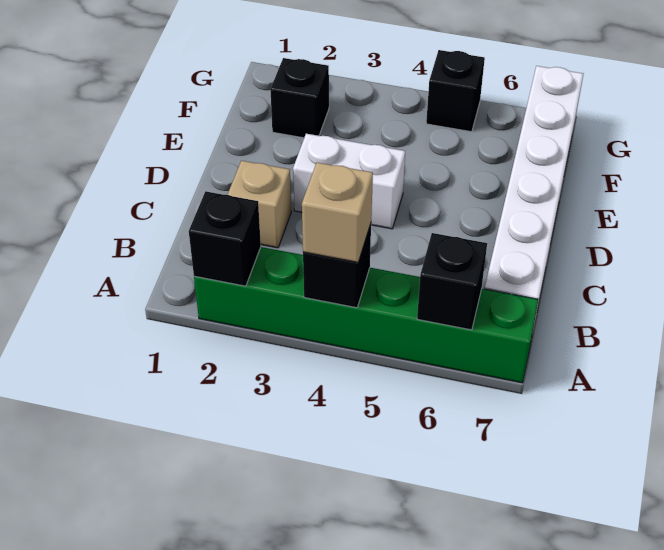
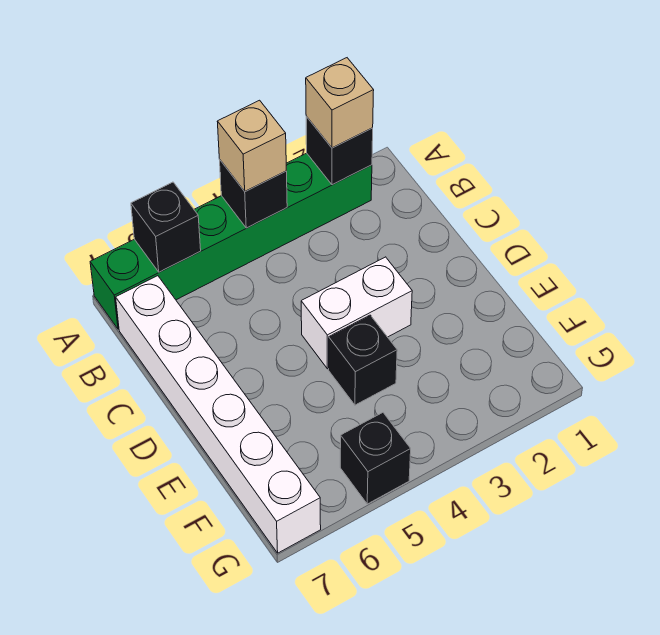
tan brick C2 level 1 -> tan brick A2 level 3
black brick F2 level 1 -> black brick E4 level 1

